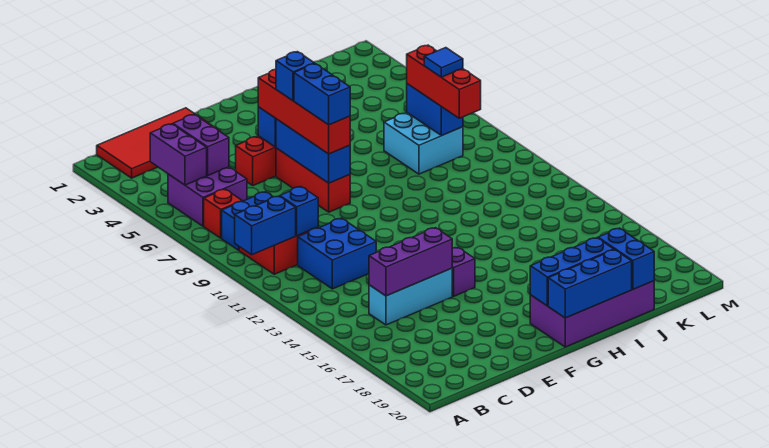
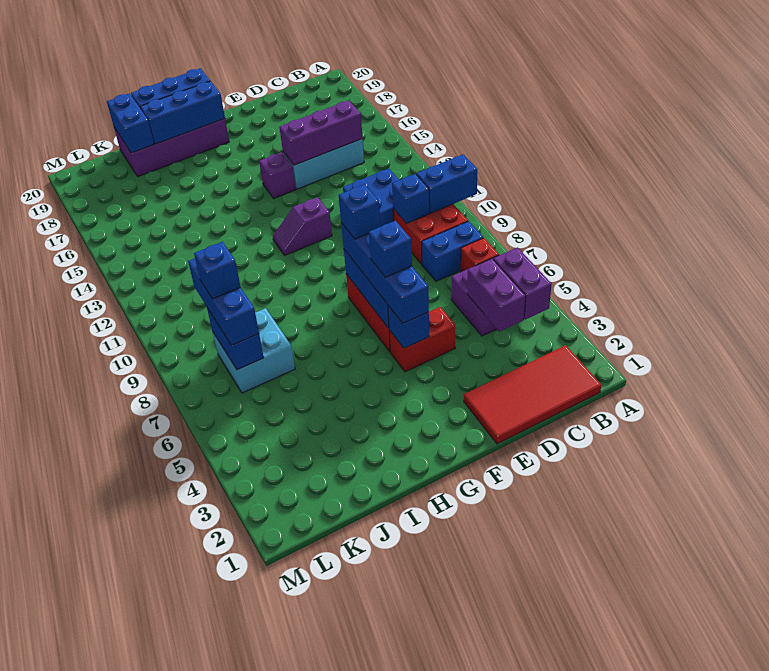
red brick F5:F8 level 3 -> blue brick F5:F8 level 3
blue brick F7:F8 level 4 -> blue brick F8 level 4
none -> purple slope F12:G12 level 1 top F
red brick K7:K9 level 3 -> blue brick K7:K9 level 3
blue tile K8 level 4 -> blue brick K8 level 4

